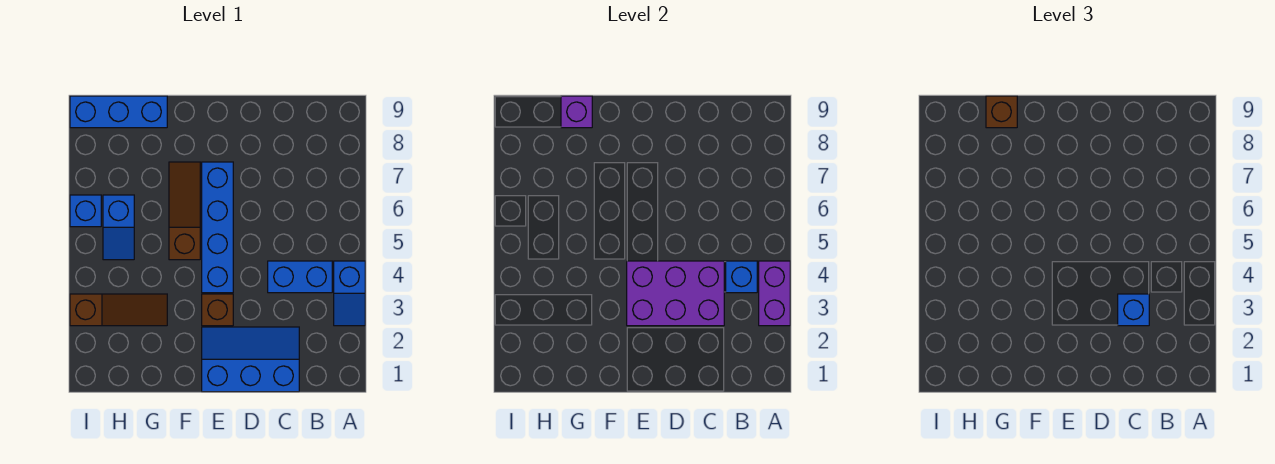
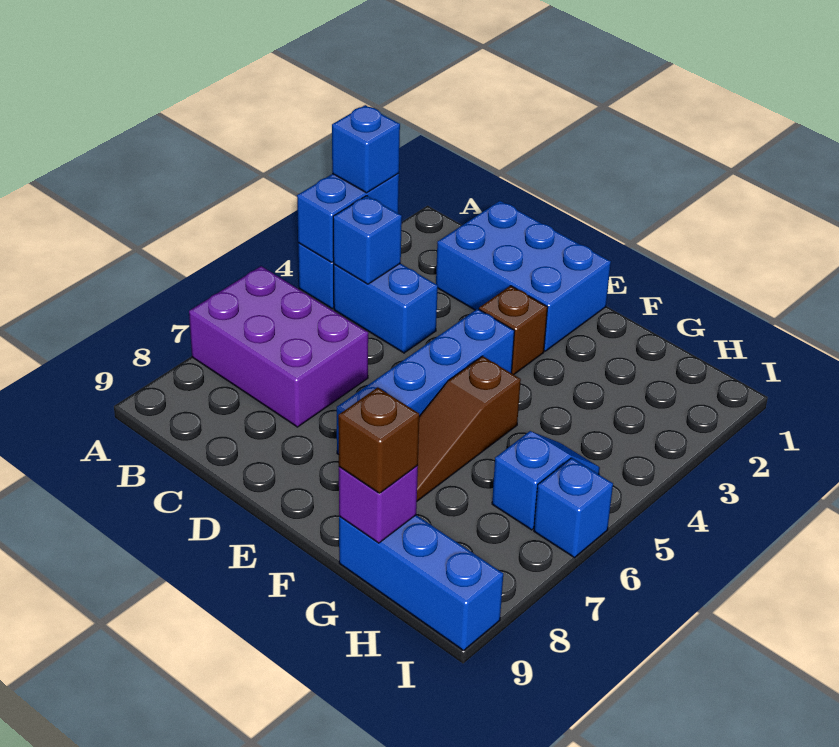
purple brick A3:A4 level 2 -> blue brick A3:A4 level 2
blue slope C1:E2 level 1 top 1 -> blue brick C1:E2 level 1
purple brick C3:E4 level 2 -> purple brick A6:C7 level 1
blue brick C3 level 3 -> blue brick A3 level 3
brown slope G3:I3 level 1 top I -> none

